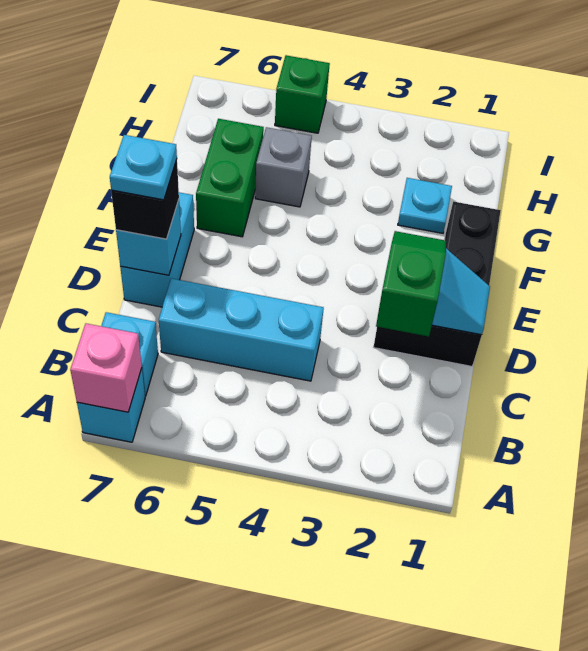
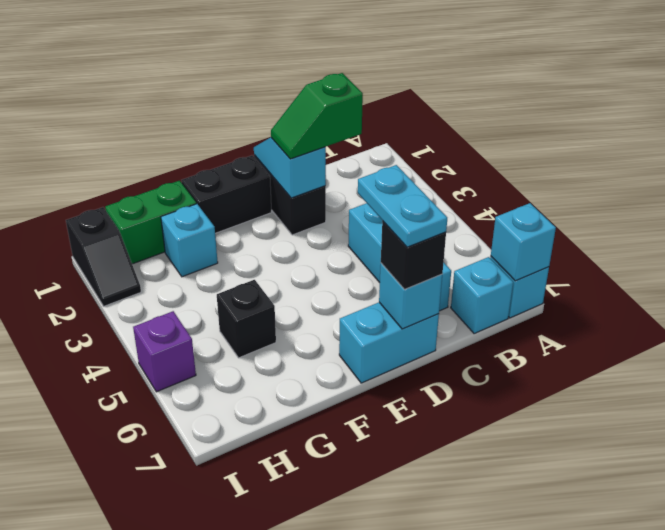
pink brick A7 level 2 -> cyan brick A7 level 2
cyan plate D7 level 4 -> cyan plate D6:D7 level 4
green brick F6:G6 level 1 -> green brick G1:H1 level 1
cyan plate G2 level 1 -> cyan brick G2 level 1
grey brick G5 level 1 -> black brick G5 level 1
none -> black slope I1:I2 level 1 top 1
green brick I5 level 1 -> purple brick I5 level 1

